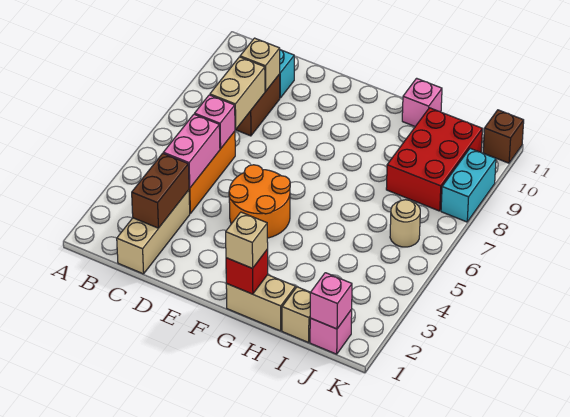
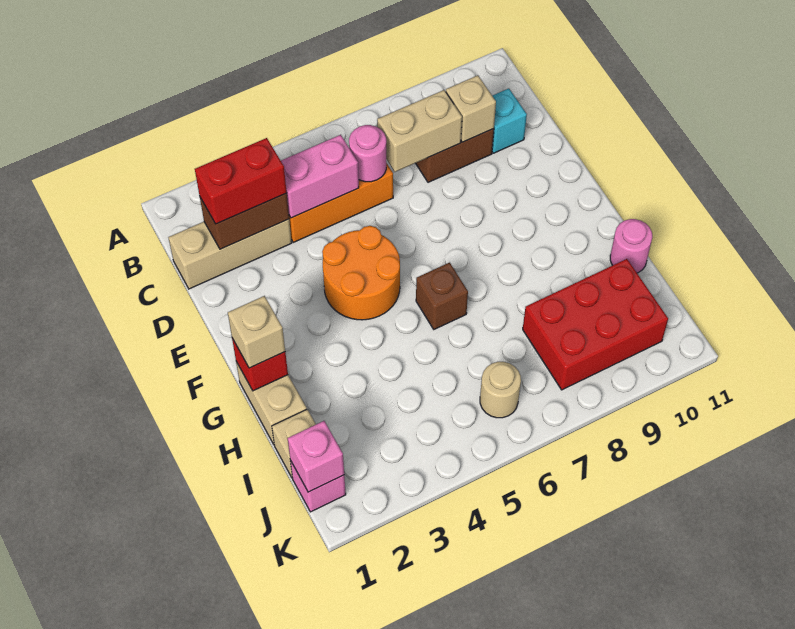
none -> red brick C2:C3 level 3
pink brick C6 level 2 -> pink round brick C6 level 2
pink brick H11 level 1 -> pink round brick H11 level 1
cyan brick K8:K9 level 1 -> none
brown brick K11 level 1 -> brown brick G6 level 1

